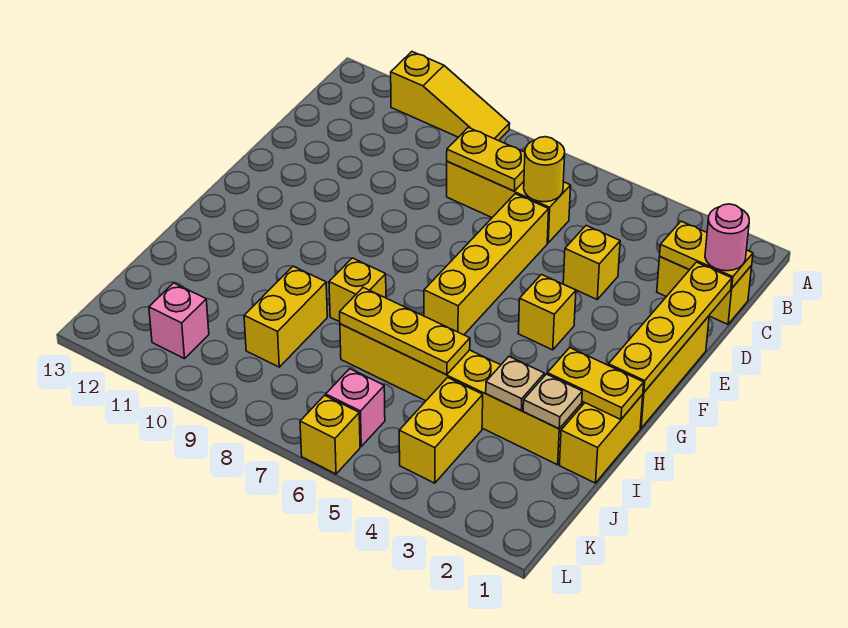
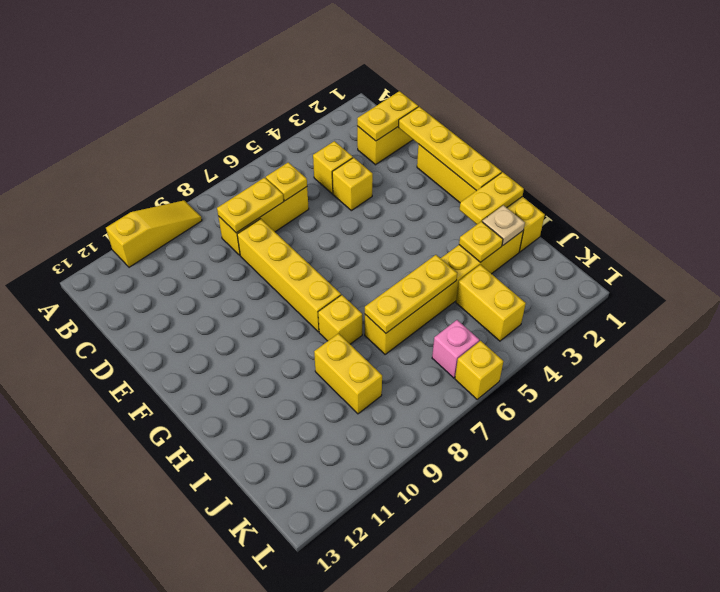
pink round brick C1 level 3 -> none
yellow round brick C6 level 2 -> yellow plate C6 level 2
yellow brick D6:G6 level 1 -> yellow brick D8:G8 level 1
yellow brick F4 level 1 -> yellow brick C4 level 1
tan plate I3 level 2 -> yellow plate I3 level 2
pink brick K11 level 1 -> none

